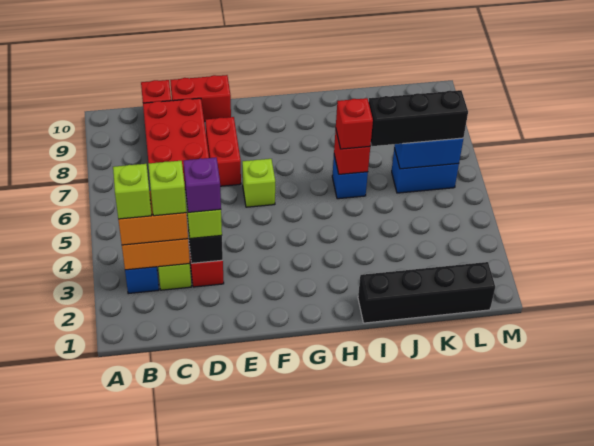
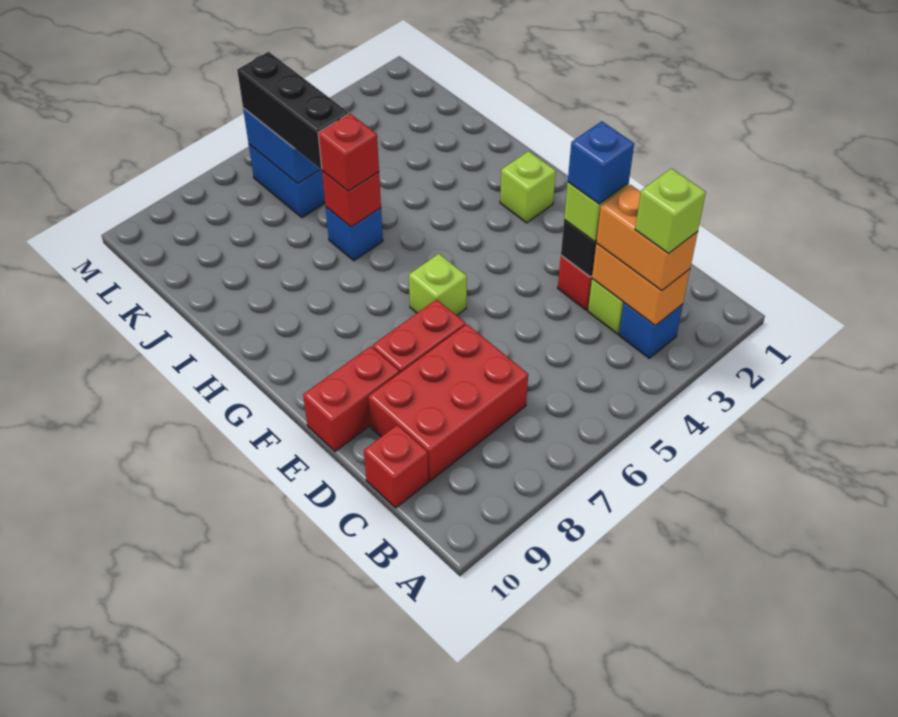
lime brick C3 level 4 -> lime brick G2 level 1
purple brick D3 level 4 -> blue brick D3 level 4
red brick D10:E10 level 1 -> red brick E9:E10 level 1
black brick I1:L1 level 1 -> none

